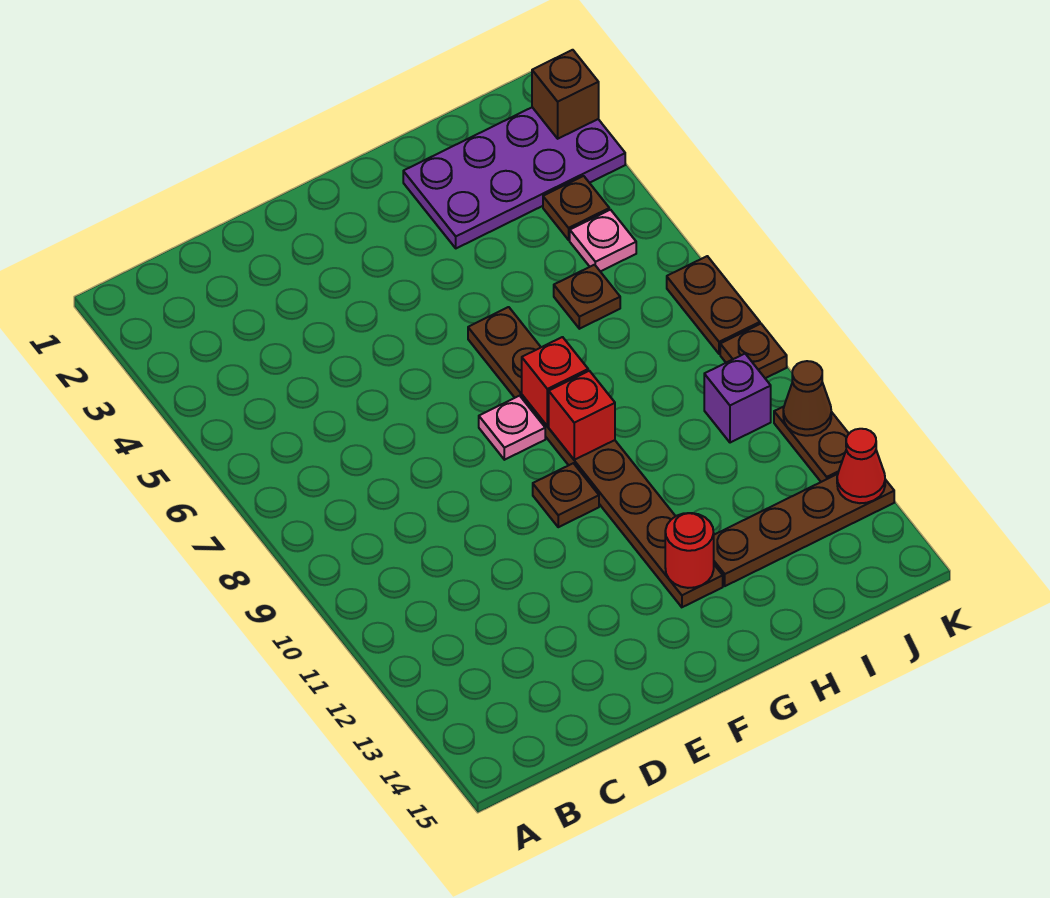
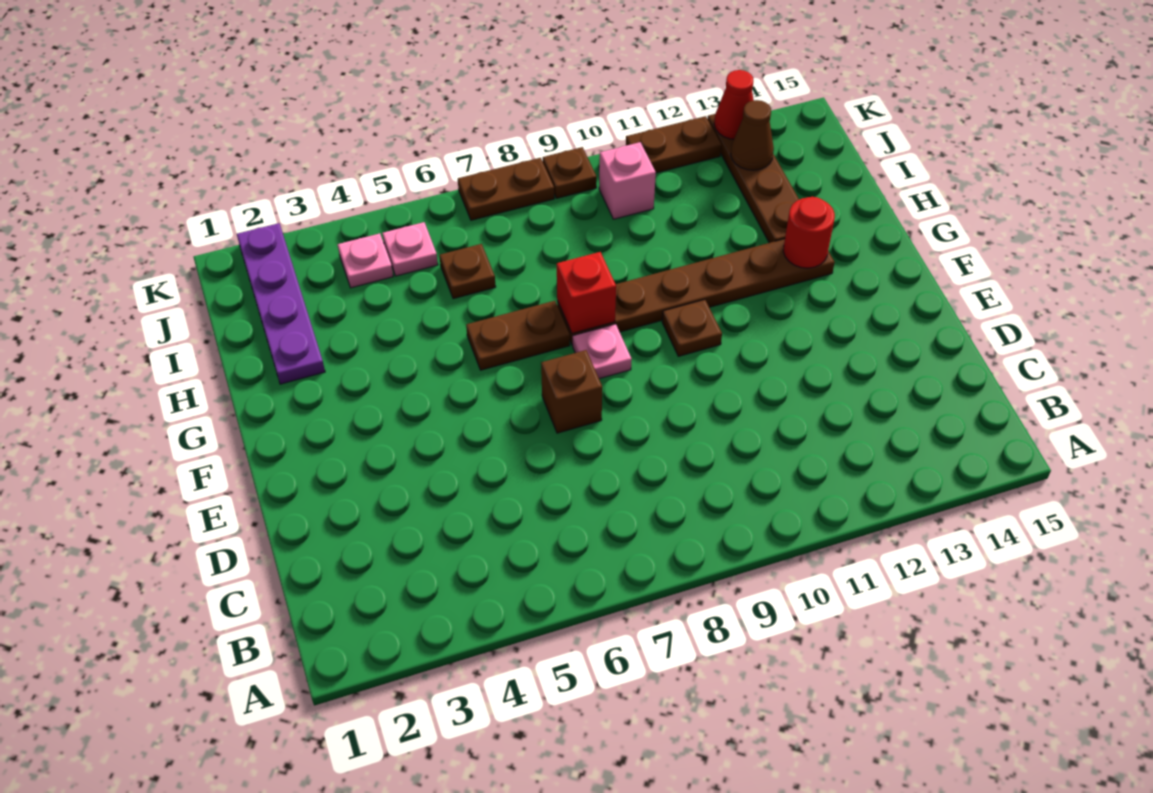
red brick G9 level 2 -> none
purple plate H2:K3 level 1 -> purple plate H2:K2 level 1
brown plate J4 level 1 -> pink plate J4 level 1
purple brick J10 level 1 -> pink brick J10 level 1
brown brick K2 level 2 -> brown brick E7 level 1
brown cone K11 level 2 -> brown cone J13 level 2

